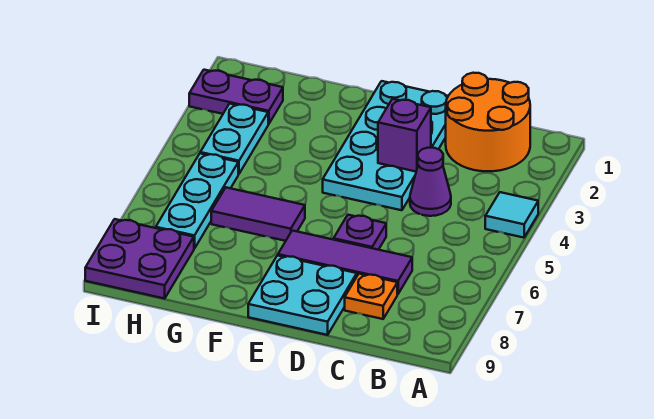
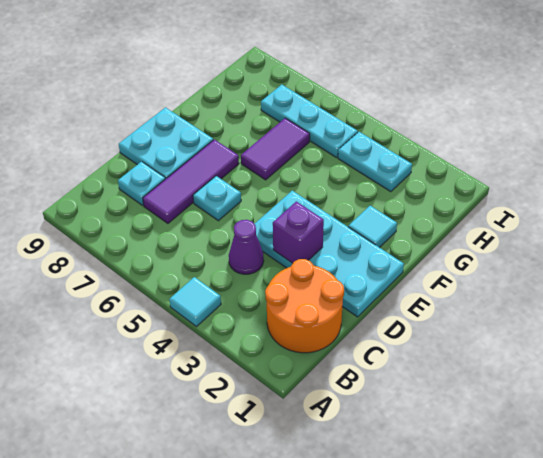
orange plate C8 level 1 -> cyan plate C8 level 1
purple plate D6 level 1 -> cyan plate D6 level 1
none -> cyan tile F2 level 1
purple plate H2:I2 level 1 -> none
purple plate H8:I9 level 1 -> none

